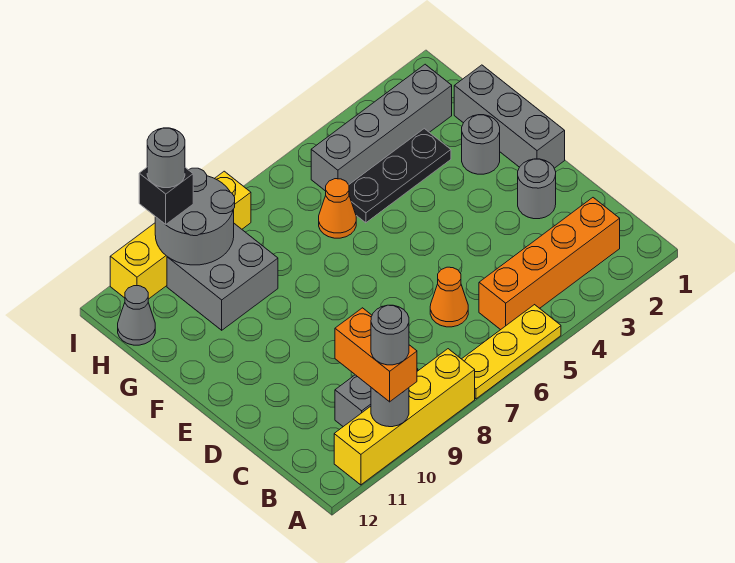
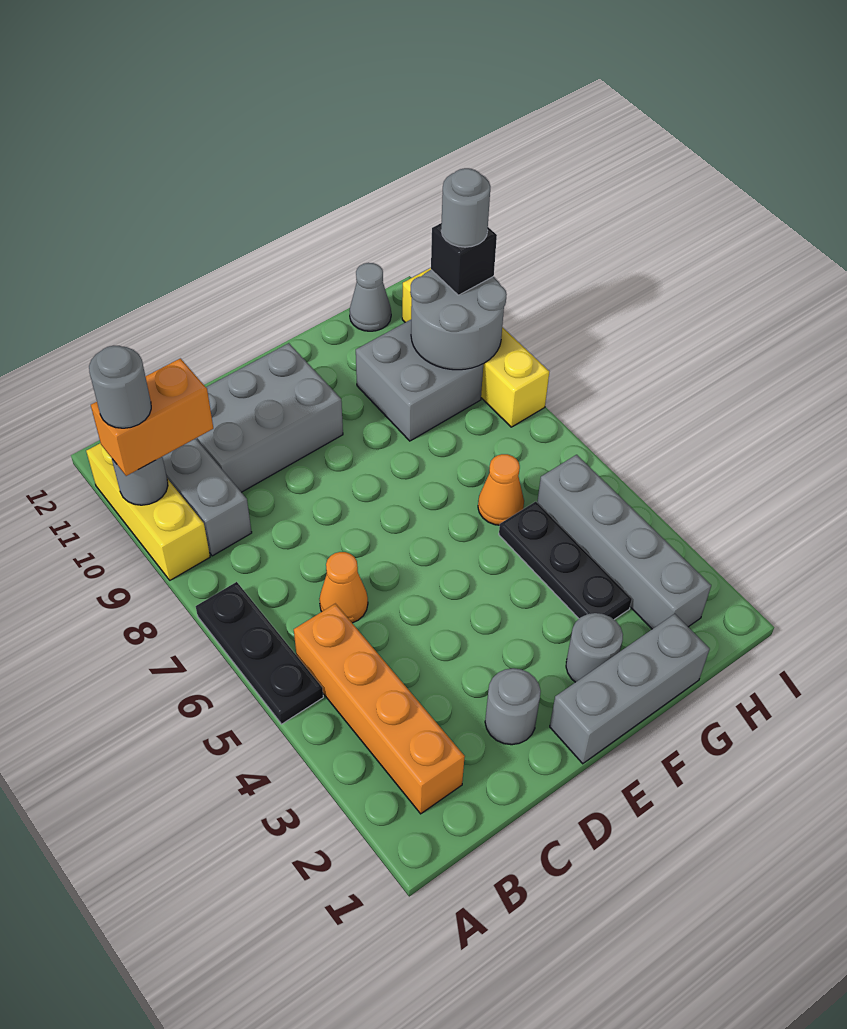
yellow plate A5:A7 level 1 -> black plate A5:A7 level 1
yellow brick A8:A11 level 1 -> yellow brick A9:A11 level 1
none -> grey brick C10:E11 level 1

